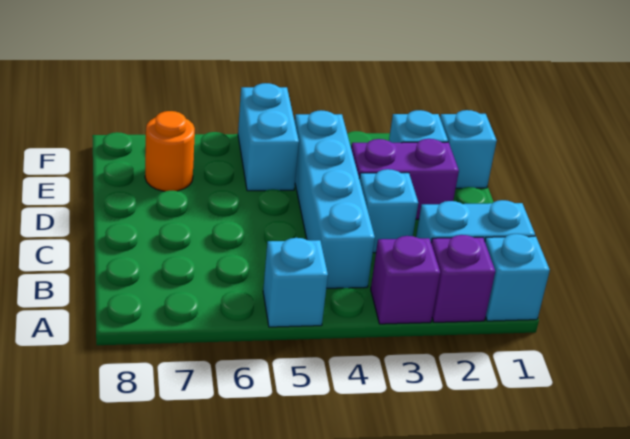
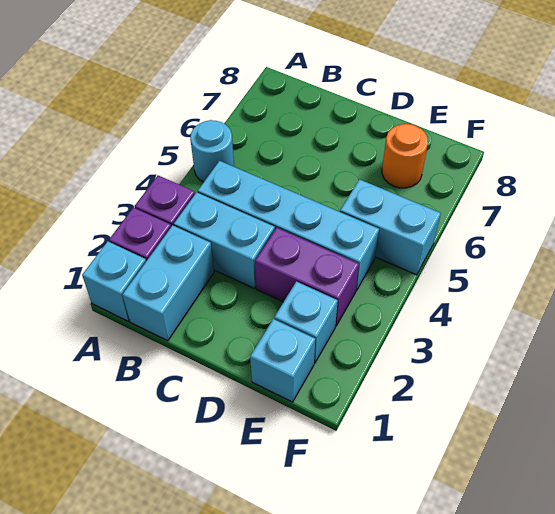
cyan brick A5 level 1 -> cyan round brick A5 level 1
cyan brick C3 level 1 -> cyan brick B3:C3 level 1
purple brick D2:D3 level 1 -> purple brick D3:E3 level 1

